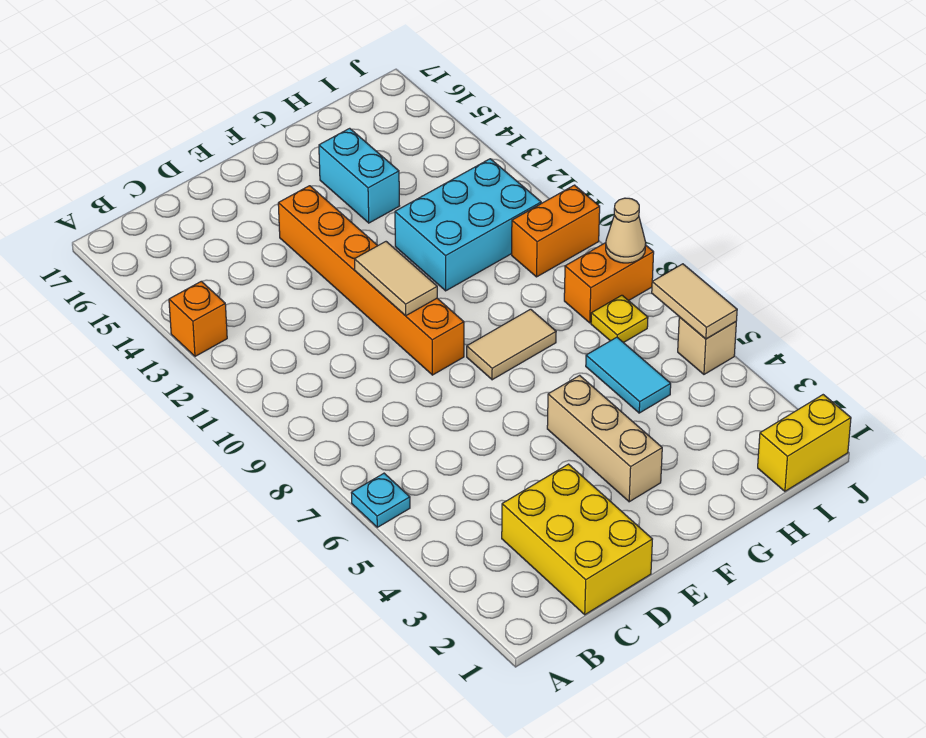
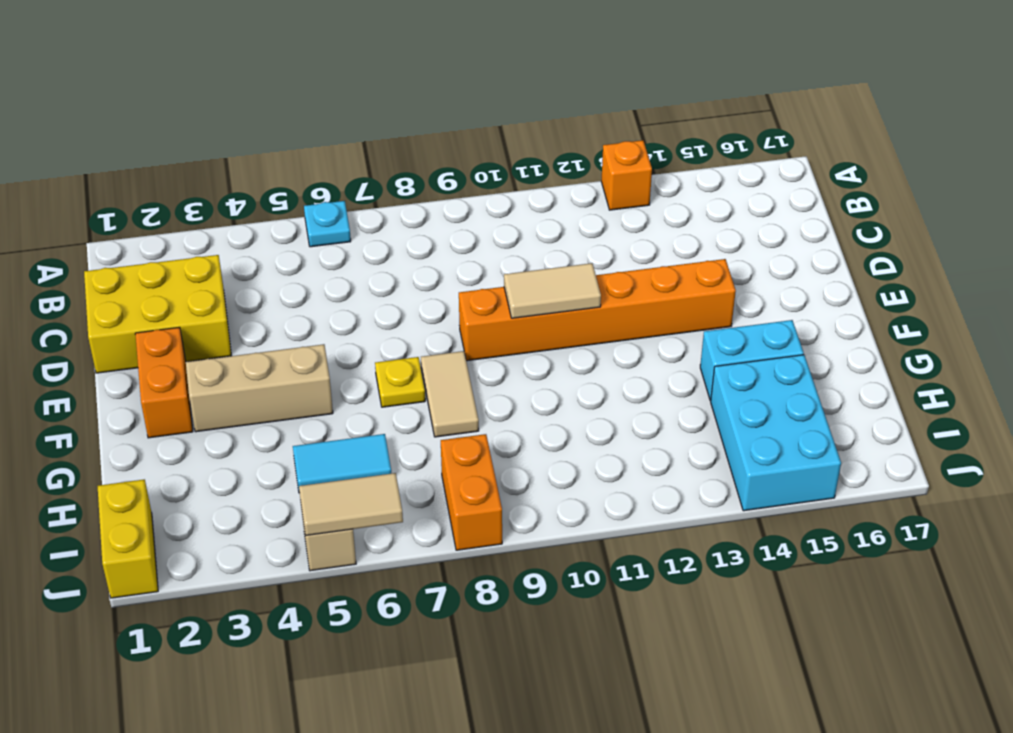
cyan brick G11:I12 level 1 -> cyan brick H14:J15 level 1
yellow plate I7 level 1 -> yellow plate F7 level 1
orange brick I10:J10 level 1 -> orange brick E2:F2 level 1
tan cone J8 level 2 -> none

